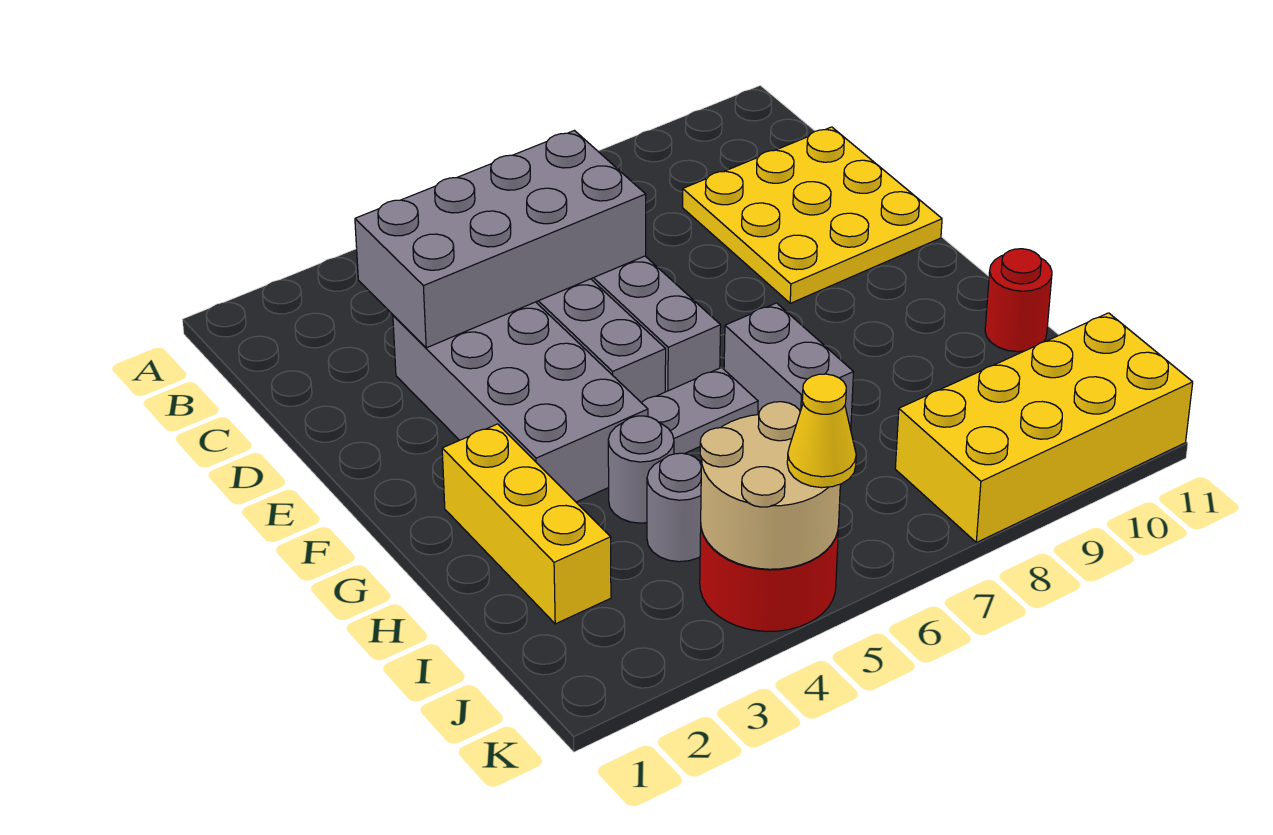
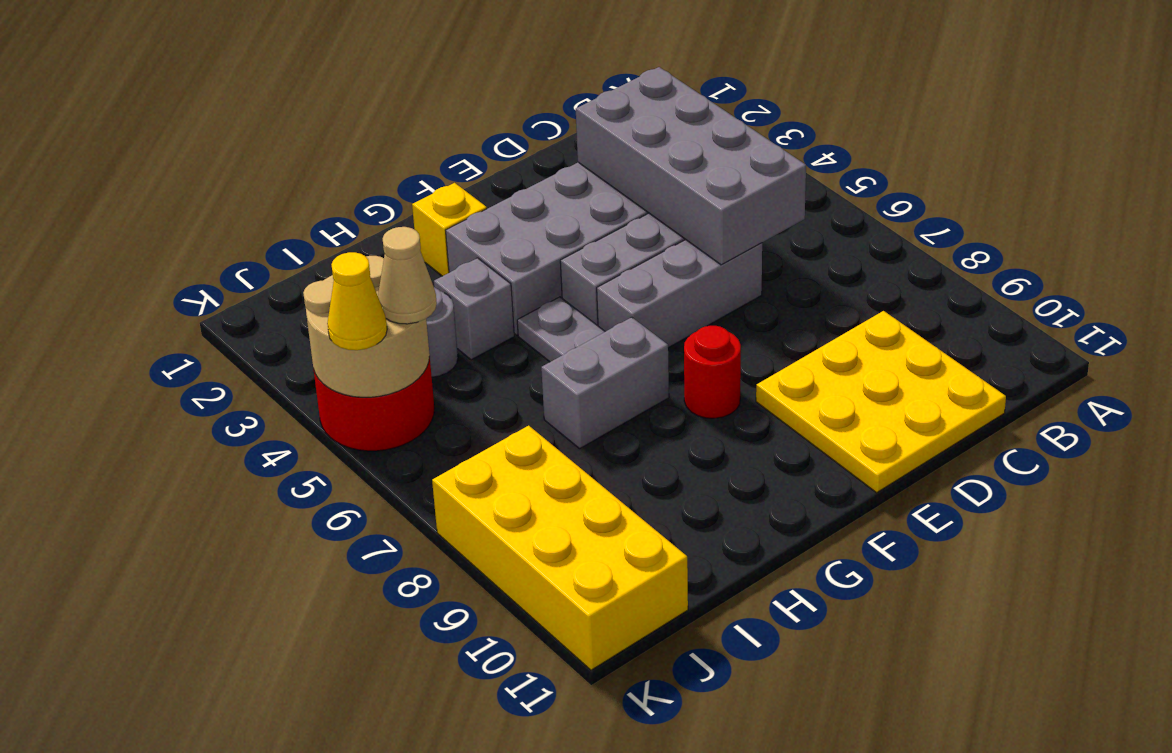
yellow brick G2:I2 level 1 -> yellow brick G2 level 1
grey round brick H4 level 1 -> grey brick H4 level 1
red round brick H11 level 1 -> red round brick F8 level 1
none -> tan cone J5 level 3

